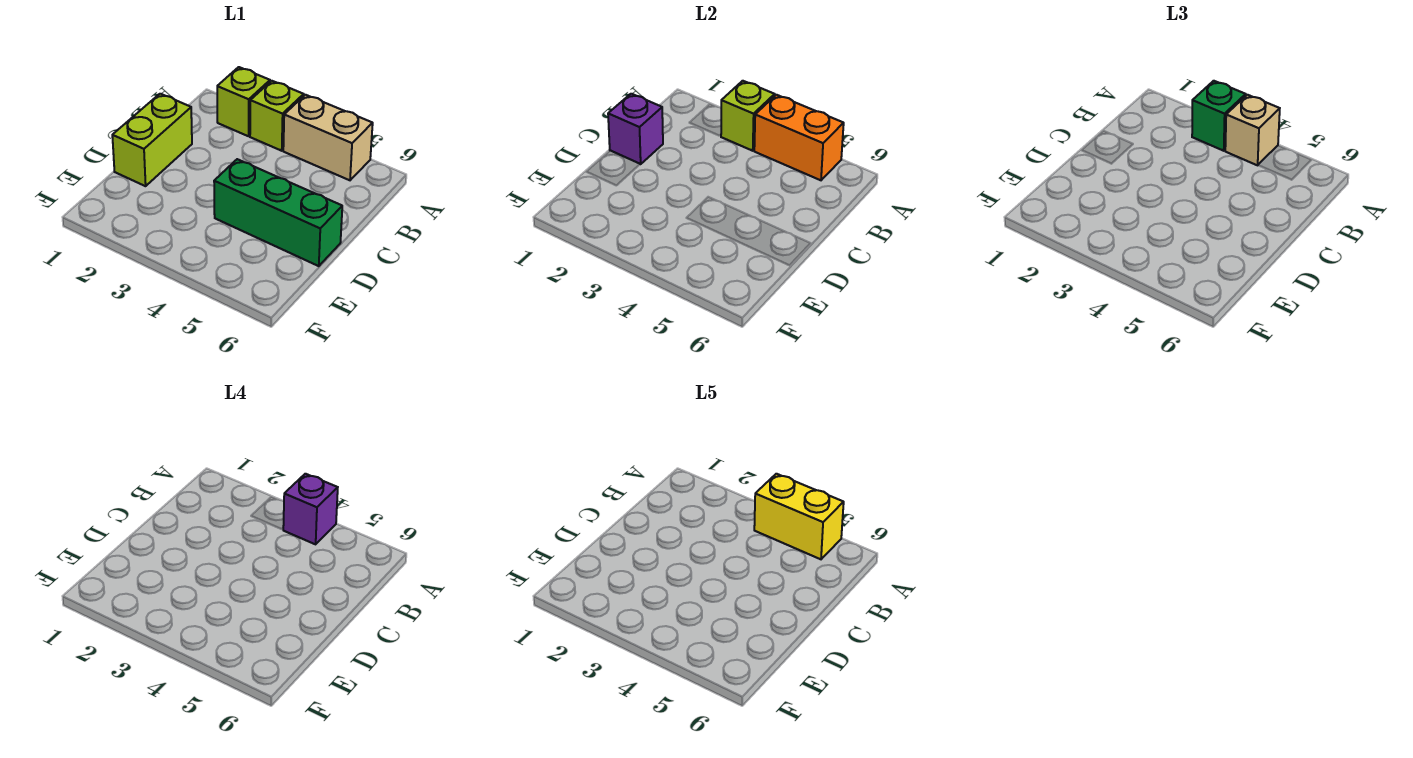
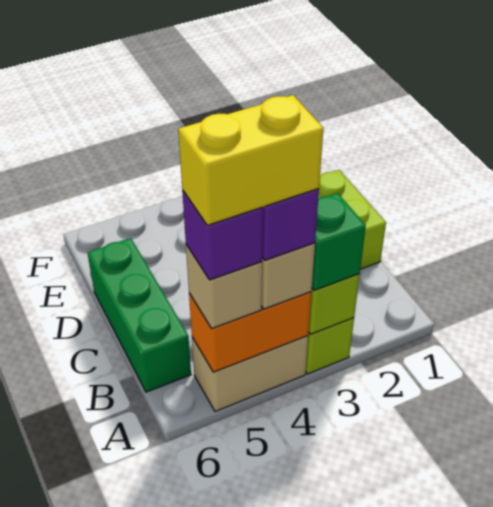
lime brick A2 level 1 -> none
none -> tan brick A5 level 3
purple brick C1 level 2 -> purple brick A5 level 4
green brick D4:D6 level 1 -> green brick B6:D6 level 1

